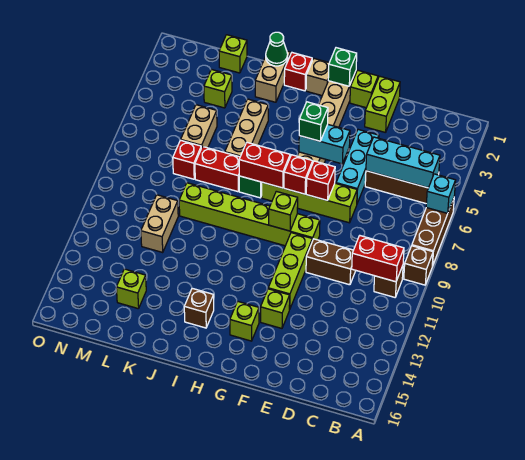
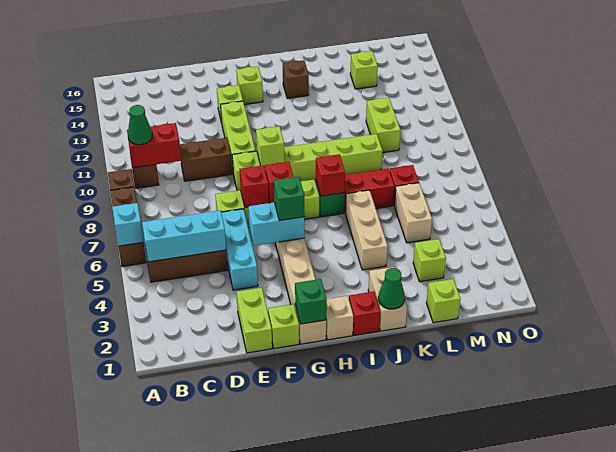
none -> green cone B10 level 3
red brick H7:I7 level 2 -> red brick I7 level 2
tan brick L10:L11 level 1 -> lime brick L10:L11 level 1

